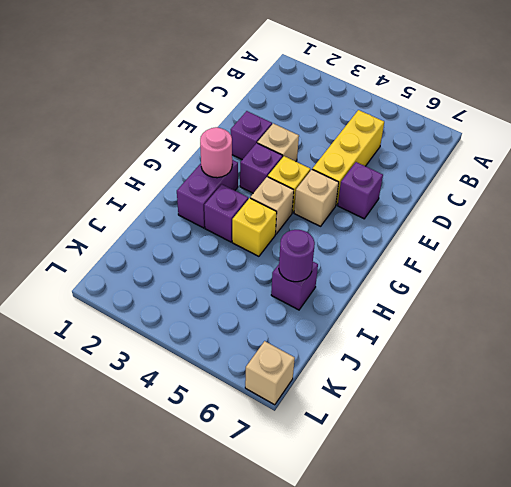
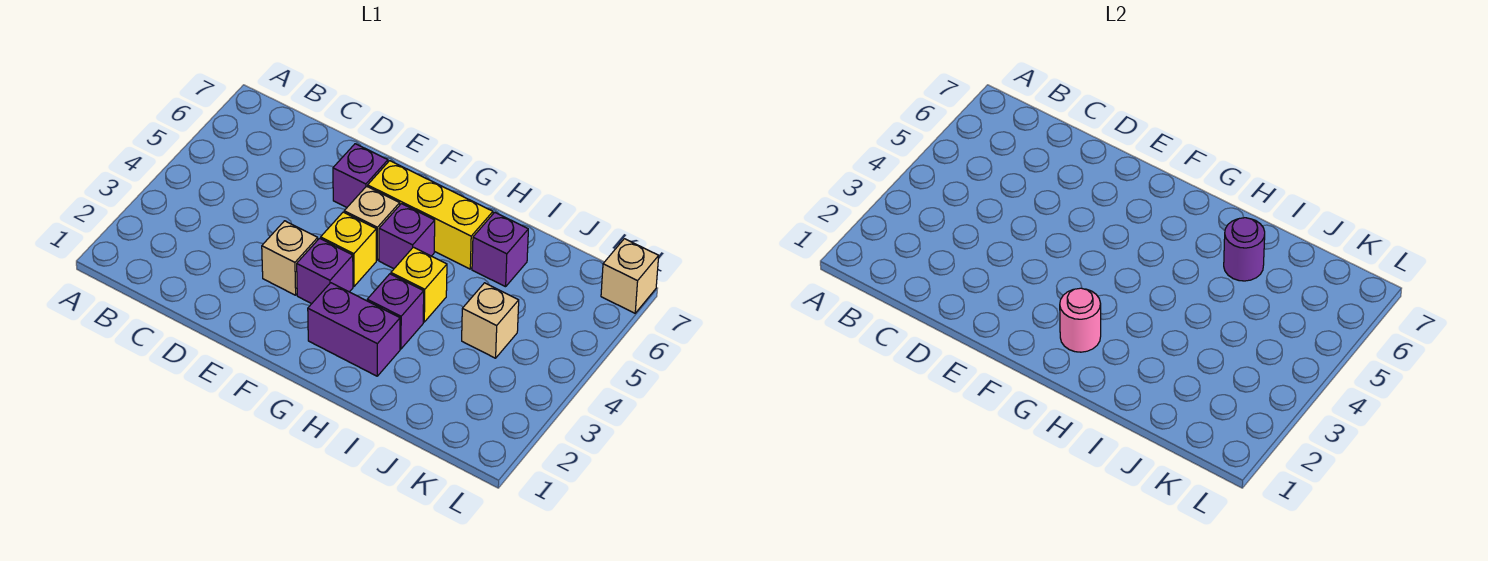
yellow brick C5:E5 level 1 -> yellow brick F6:H6 level 1
purple brick E2 level 1 -> purple brick G5 level 1
tan brick G4 level 1 -> tan brick J4 level 1

